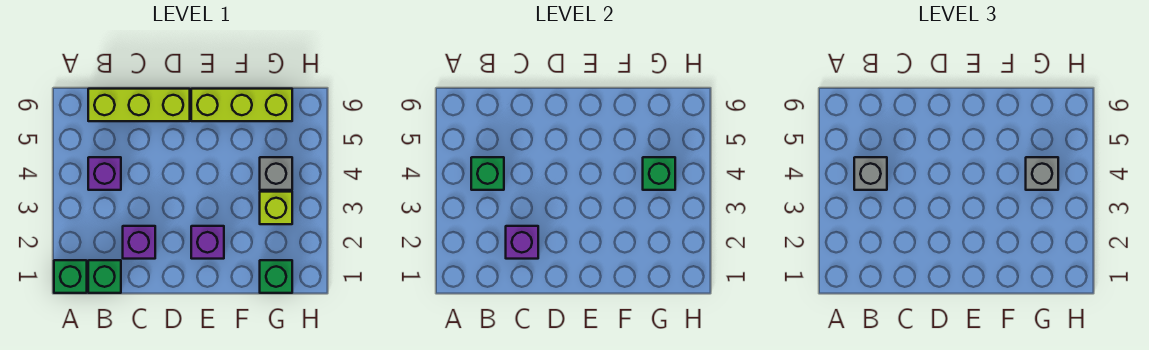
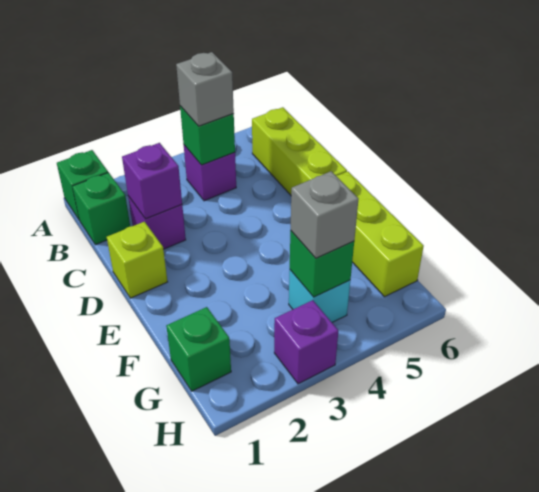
purple brick E2 level 1 -> purple brick H3 level 1
lime brick G3 level 1 -> lime brick D1 level 1
grey brick G4 level 1 -> cyan brick G4 level 1

